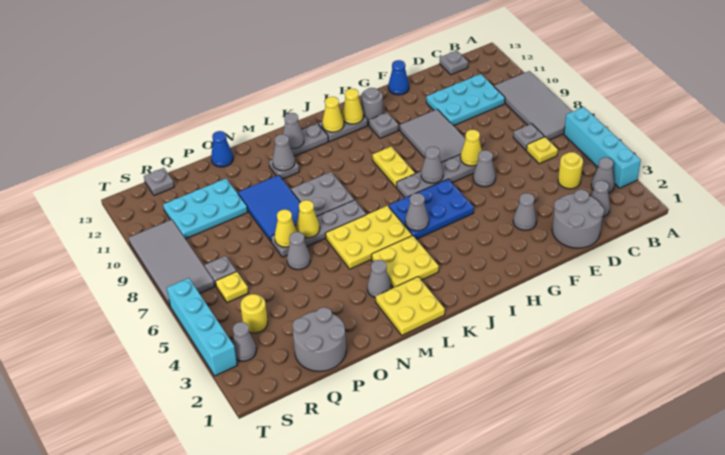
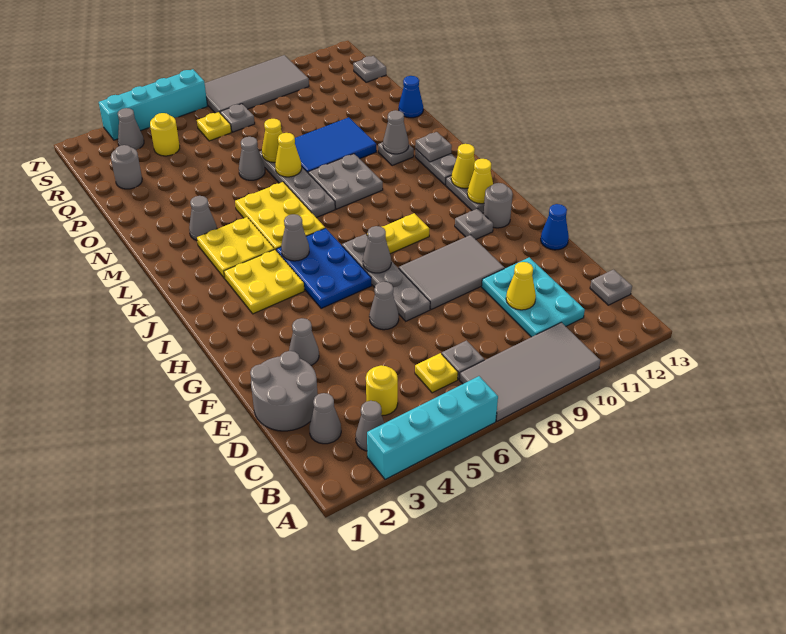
yellow cone F7 level 2 -> yellow cone D10 level 2
yellow plate L1:M2 level 1 -> yellow plate I3:J4 level 1
grey cone L12 level 2 -> grey plate L12 level 2
grey round brick P1:Q2 level 1 -> grey round brick Q2 level 1
cyan plate P10:R11 level 1 -> none

